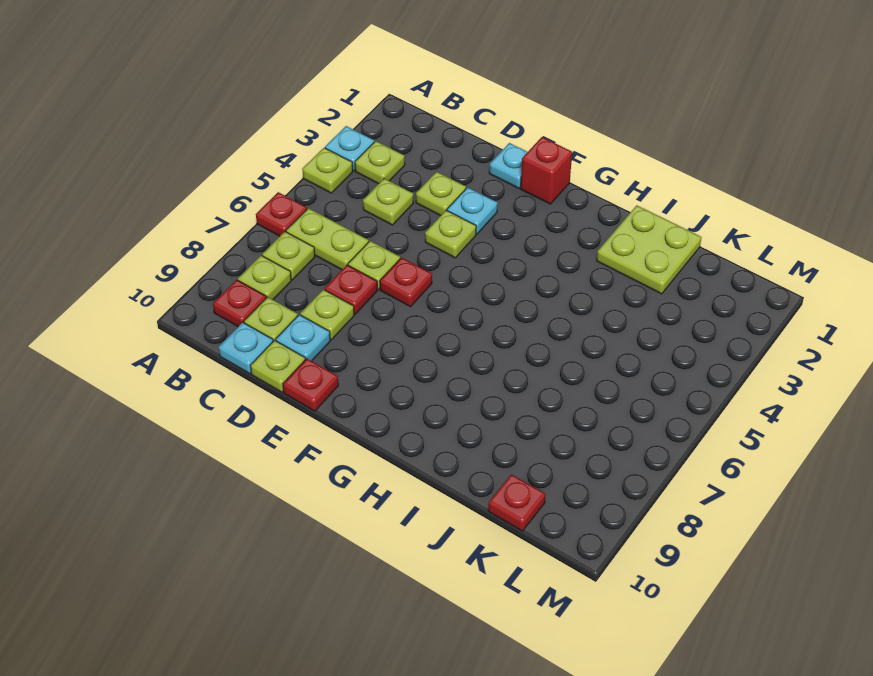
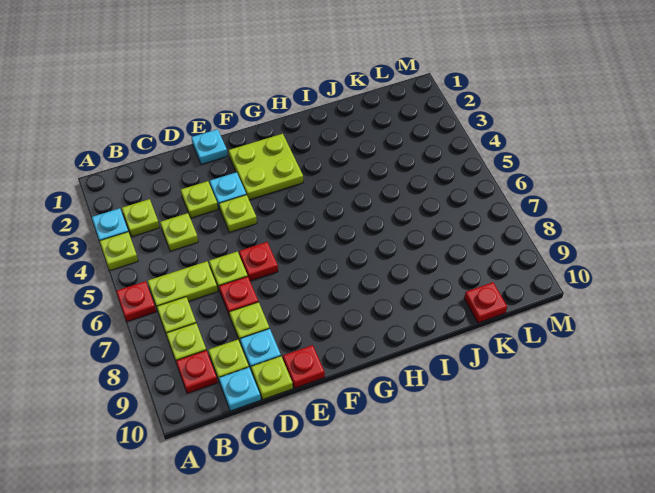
red brick F1 level 1 -> none
lime plate I1:J2 level 1 -> lime plate F2:G3 level 1

